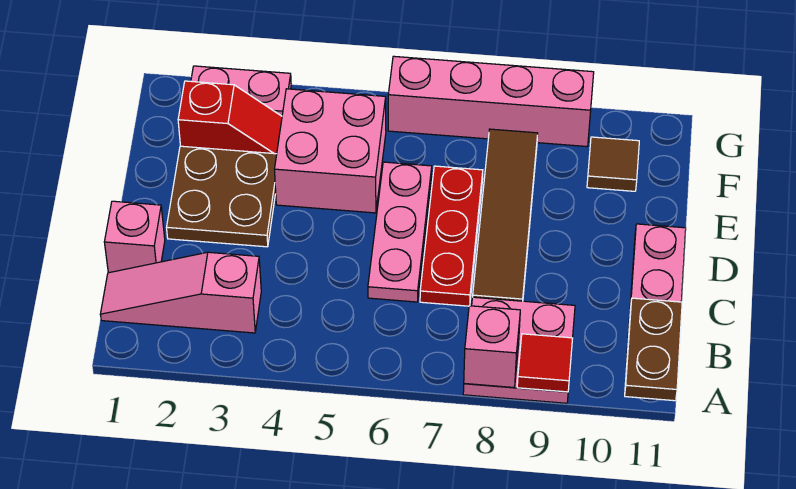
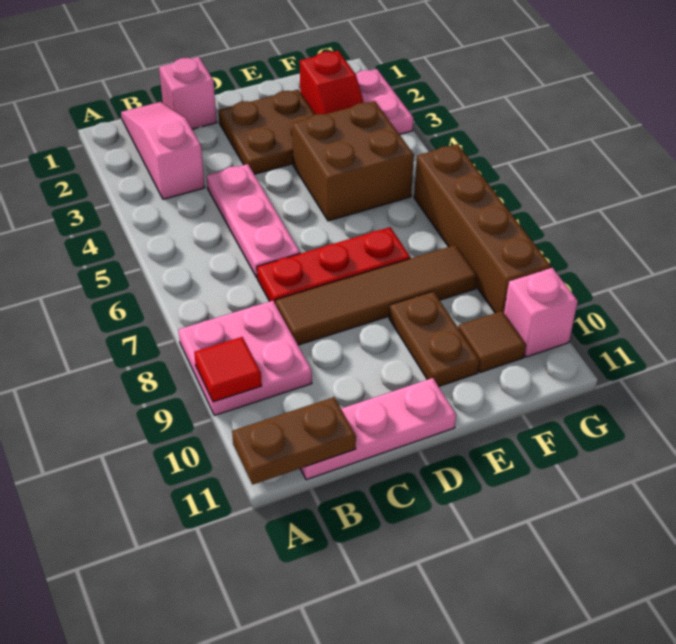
pink brick A8 level 2 -> pink brick G10 level 1
pink plate C6:E6 level 1 -> pink plate C4:C6 level 1
pink brick E4:F5 level 1 -> brown brick E4:F5 level 1
none -> brown plate E9:E10 level 1
pink brick G6:G9 level 1 -> brown brick G6:G9 level 1

